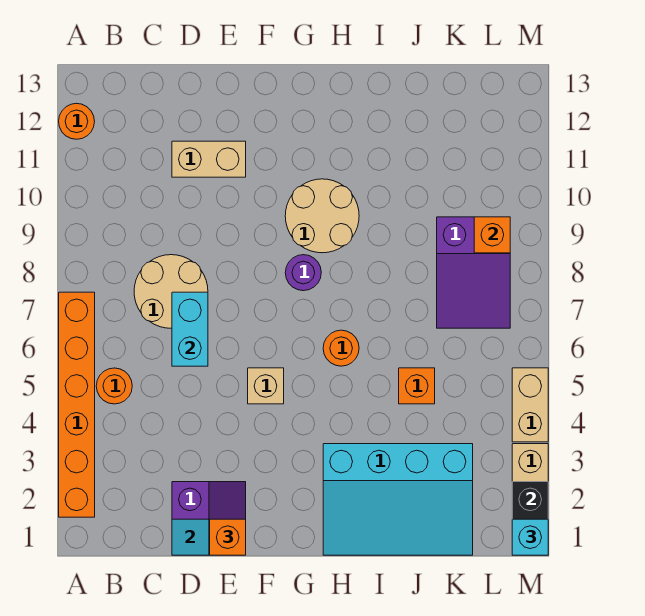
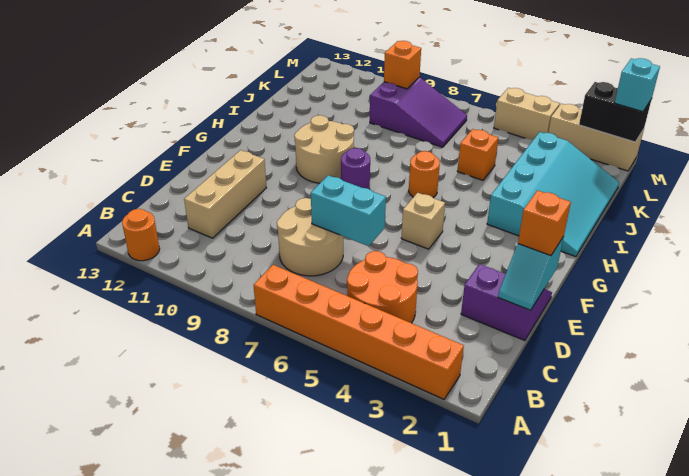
orange round brick B5 level 1 -> orange round brick B4:C5 level 1
tan brick D11:E11 level 1 -> tan brick C11:E11 level 1

